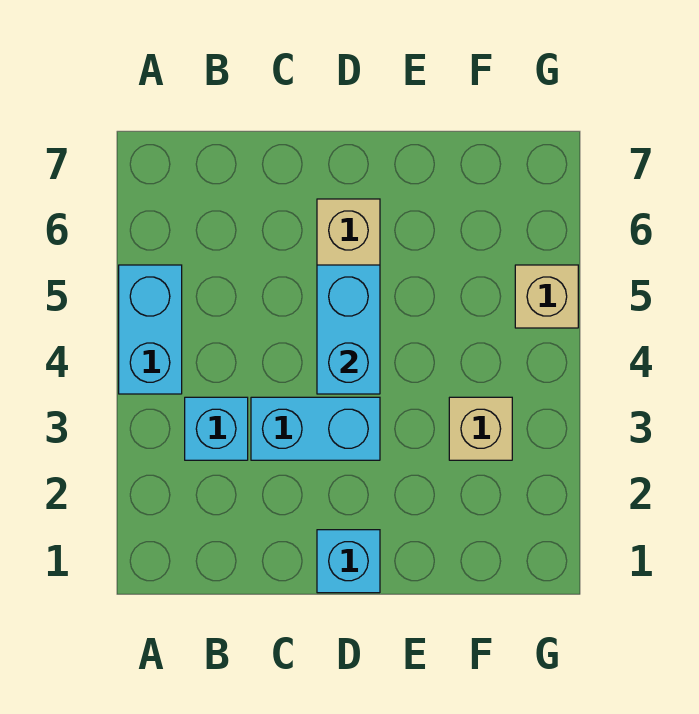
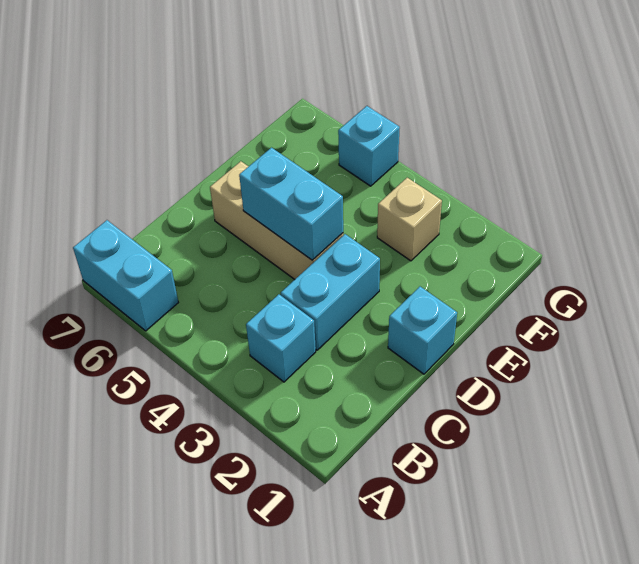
cyan brick A4:A5 level 1 -> cyan brick A6:A7 level 1
tan brick G5 level 1 -> cyan brick G5 level 1

